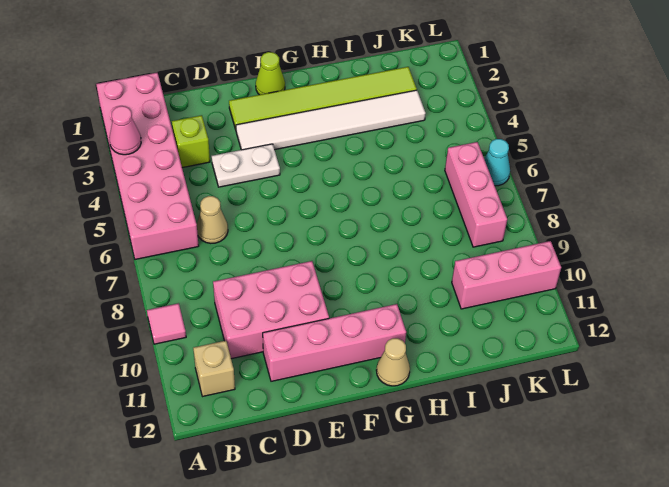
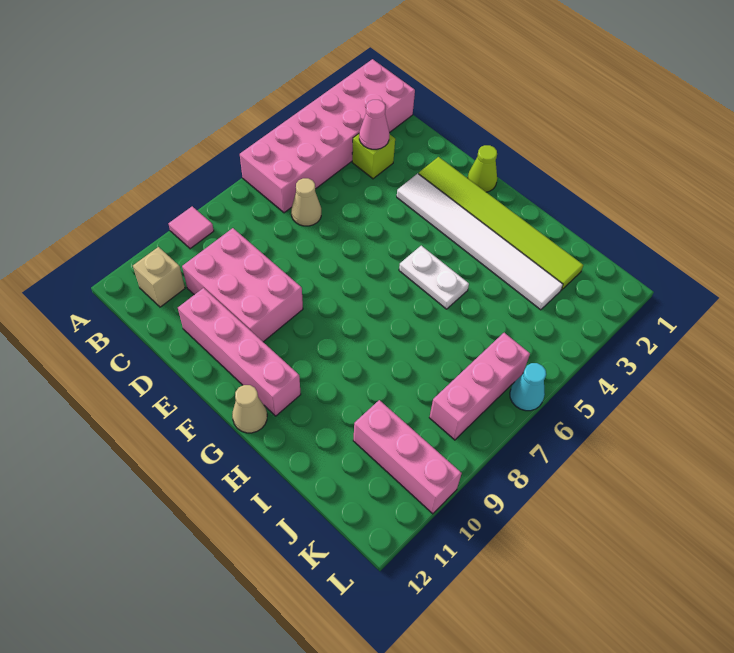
pink cone A3 level 2 -> pink cone C3 level 2
white plate D4:E4 level 1 -> white plate G5:H5 level 1

